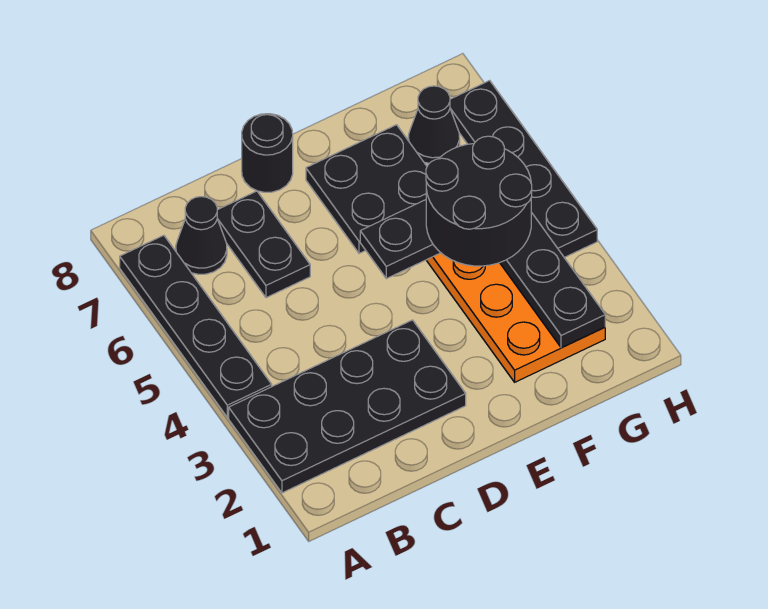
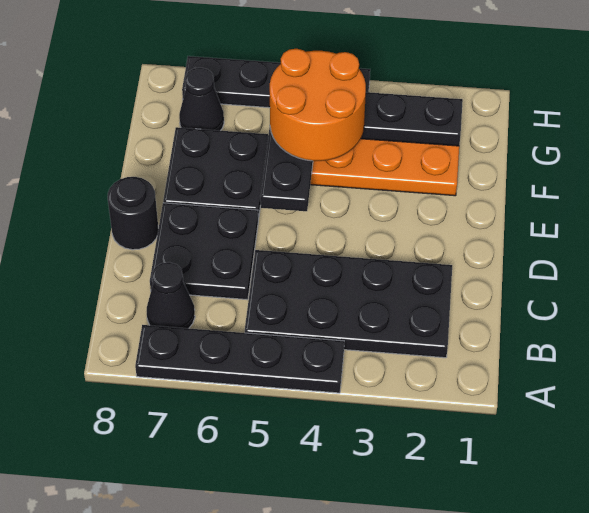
black plate A2:D3 level 1 -> black plate B2:C5 level 1
black plate C6:C7 level 1 -> black plate C6:D7 level 1
black round brick F4:G5 level 3 -> orange round brick F4:G5 level 3

